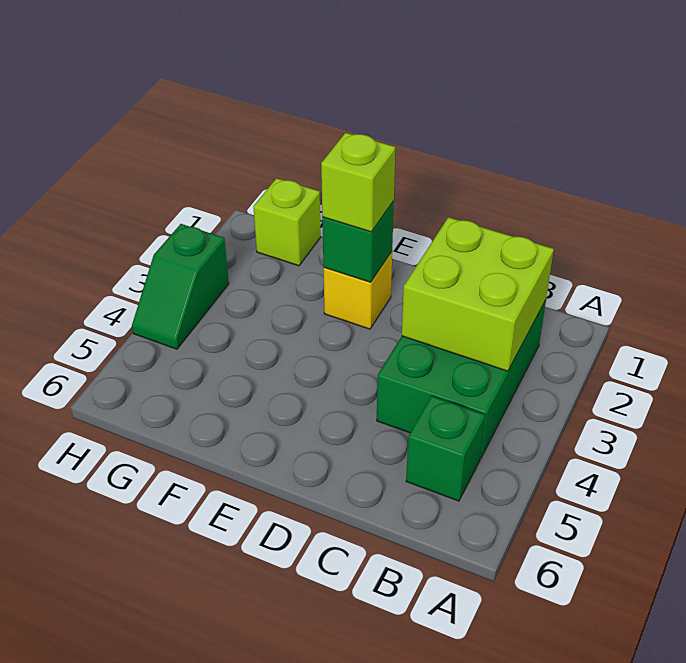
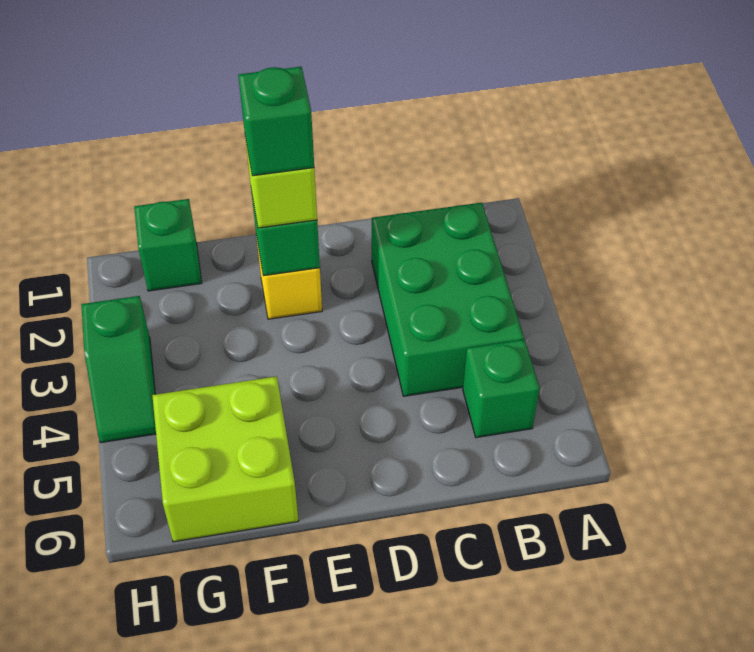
lime brick B2:C3 level 2 -> lime brick F5:G6 level 1
none -> green brick E2 level 4
lime brick G1 level 1 -> green brick G1 level 1

